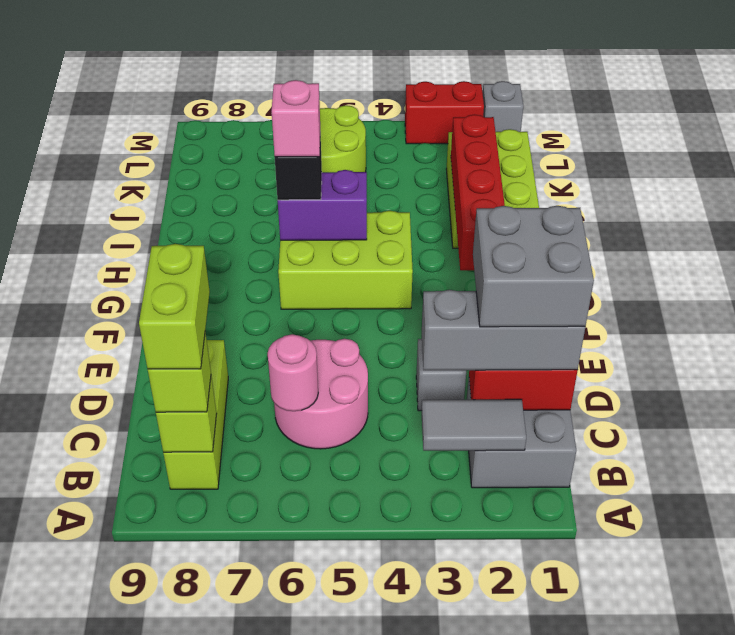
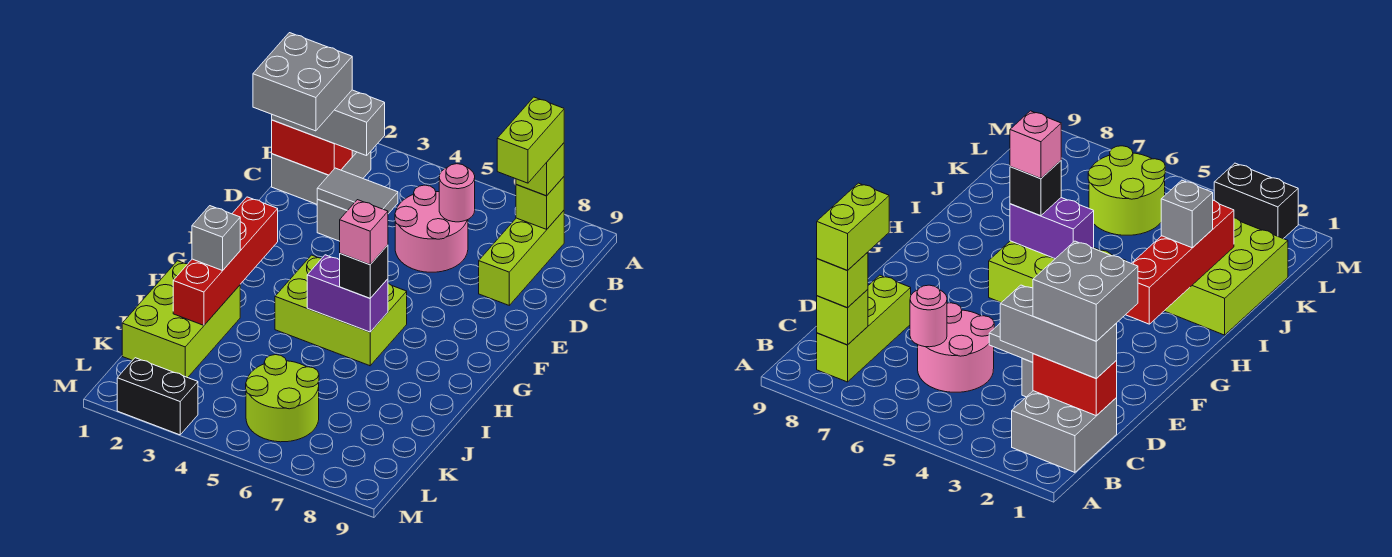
grey tile B2:B3 level 2 -> grey tile D3:D4 level 2
grey brick M1 level 1 -> grey brick I2 level 3
red brick M2:M3 level 1 -> black brick M2:M3 level 1

